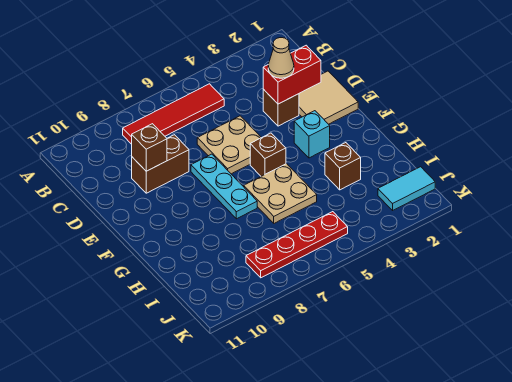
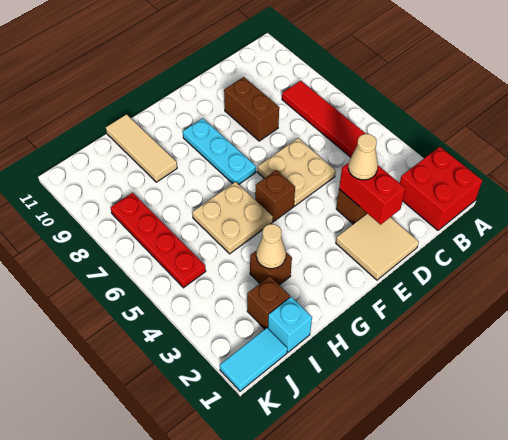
none -> red brick A1:B2 level 1
brown brick D9 level 2 -> brown brick I2 level 1
cyan plate E7:G7 level 1 -> cyan plate F7:F9 level 1
cyan brick F3 level 1 -> cyan brick I1 level 1
none -> tan cone H3 level 2
none -> tan tile H9:H11 level 1
cyan tile J1:J2 level 1 -> cyan tile J1:K1 level 1

